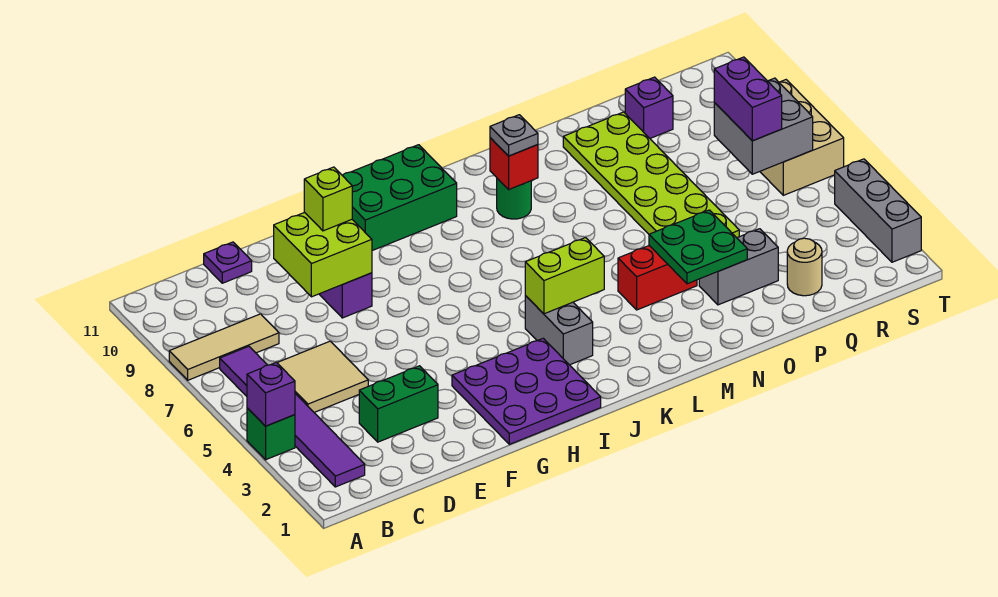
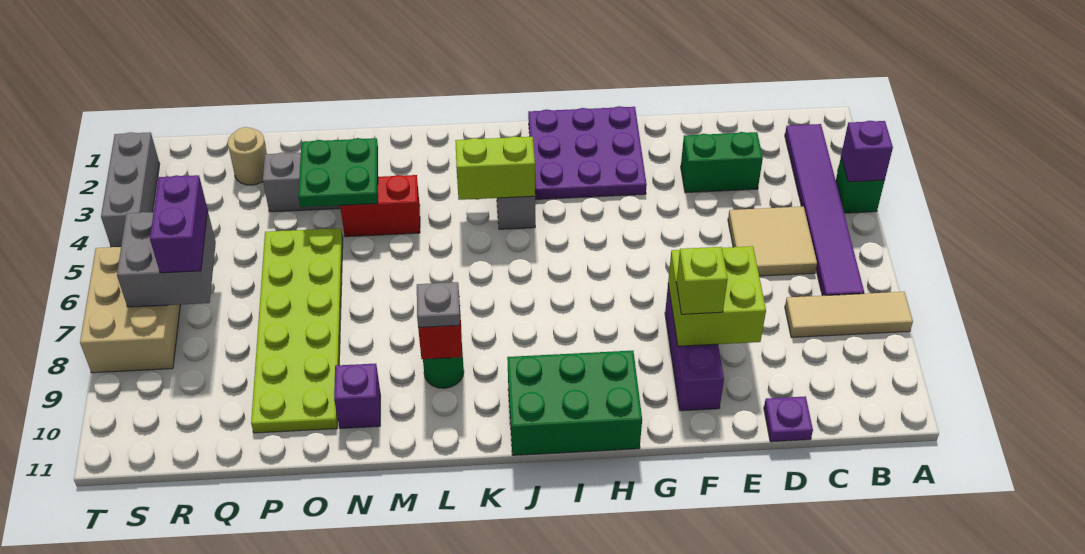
purple brick Q10 level 1 -> purple brick N10 level 1

